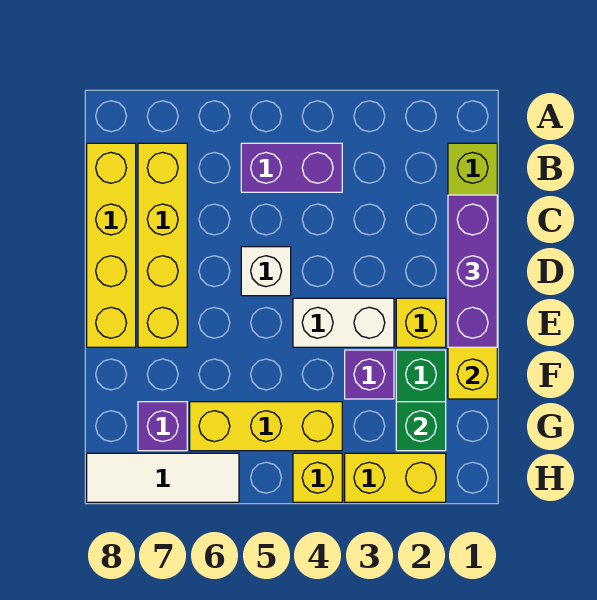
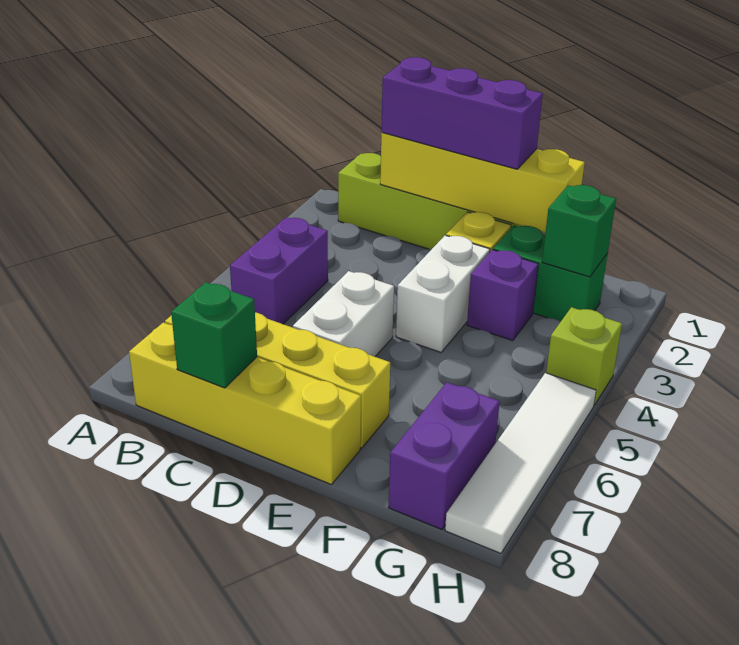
none -> green brick C8 level 2
white brick D5 level 1 -> white brick D5:D6 level 1
yellow brick G4:G6 level 1 -> none
purple brick G7 level 1 -> purple brick G7:G8 level 1
yellow brick H2:H3 level 1 -> none
yellow brick H4 level 1 -> lime brick H4 level 1
white tile H6:H8 level 1 -> white tile H5:H8 level 1

